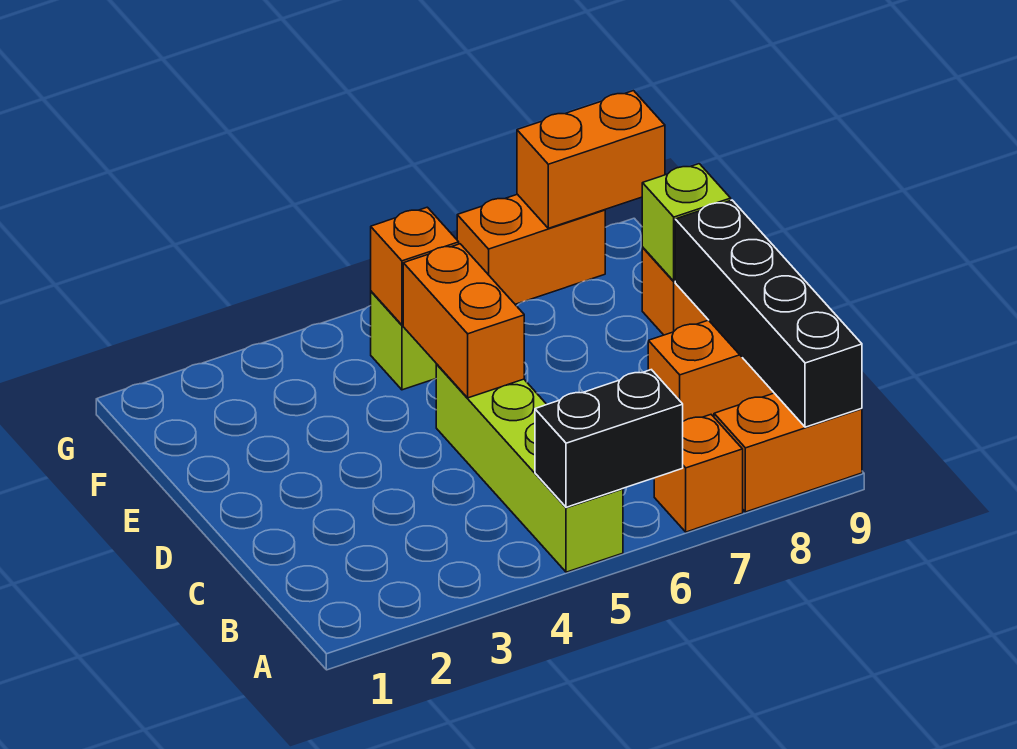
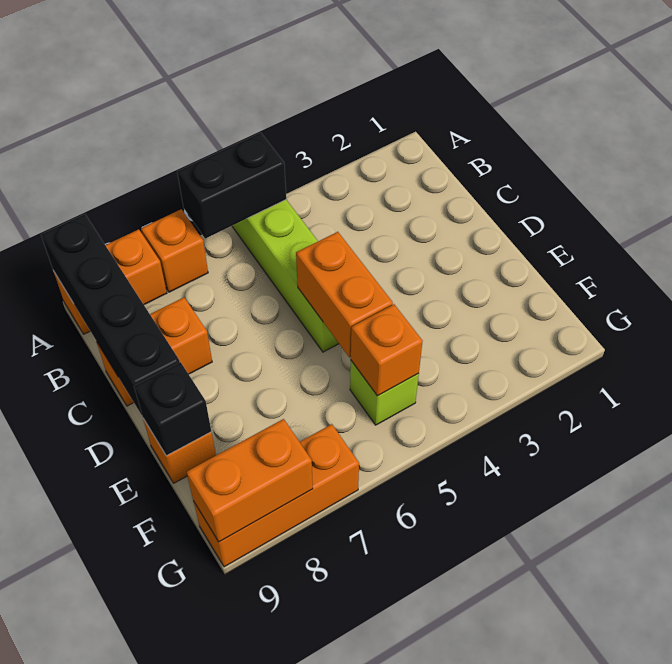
lime brick E9 level 2 -> black brick E9 level 2
orange brick G7:G8 level 1 -> orange brick G7:G9 level 1

